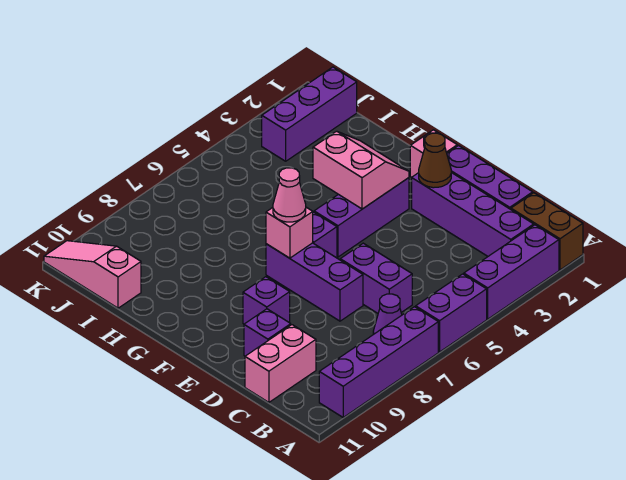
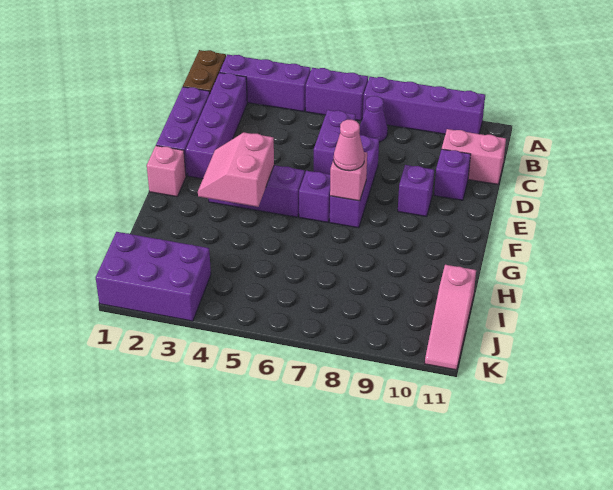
brown cone E2 level 2 -> none
purple brick J1:J3 level 1 -> purple brick J1:K3 level 1

